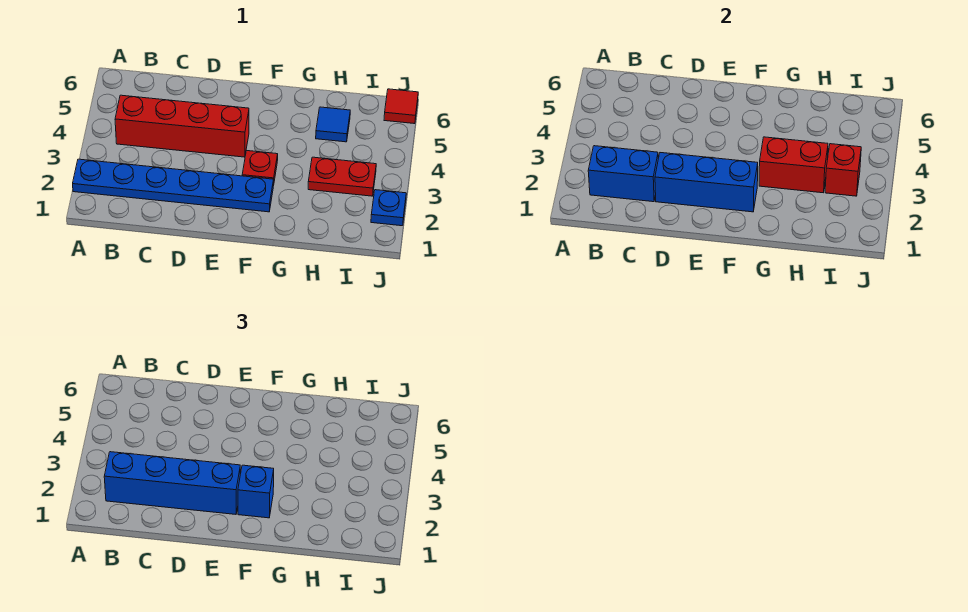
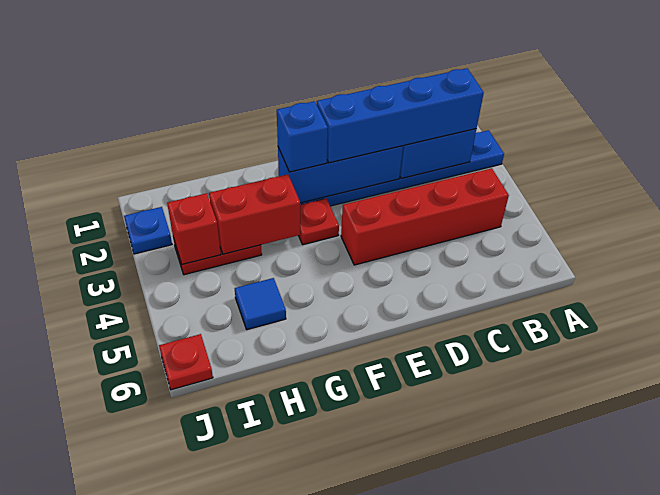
red tile J6 level 1 -> red plate J6 level 1

